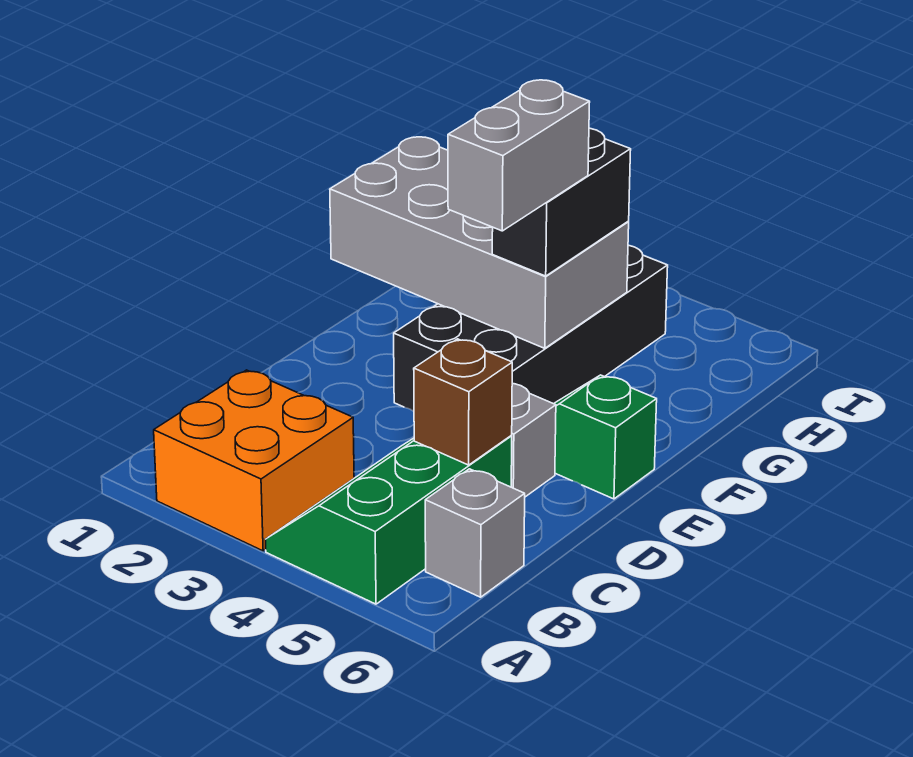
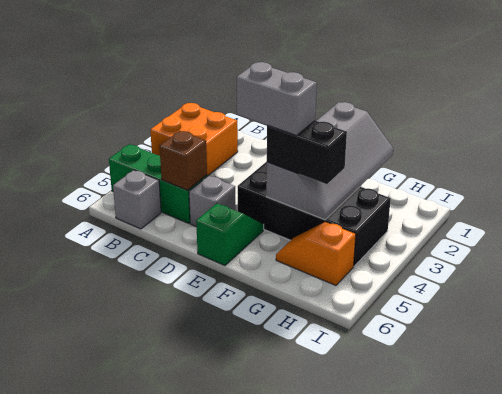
grey brick F1:G4 level 2 -> grey slope F1:G4 level 2 top F
none -> orange slope G5:H5 level 1 top H

